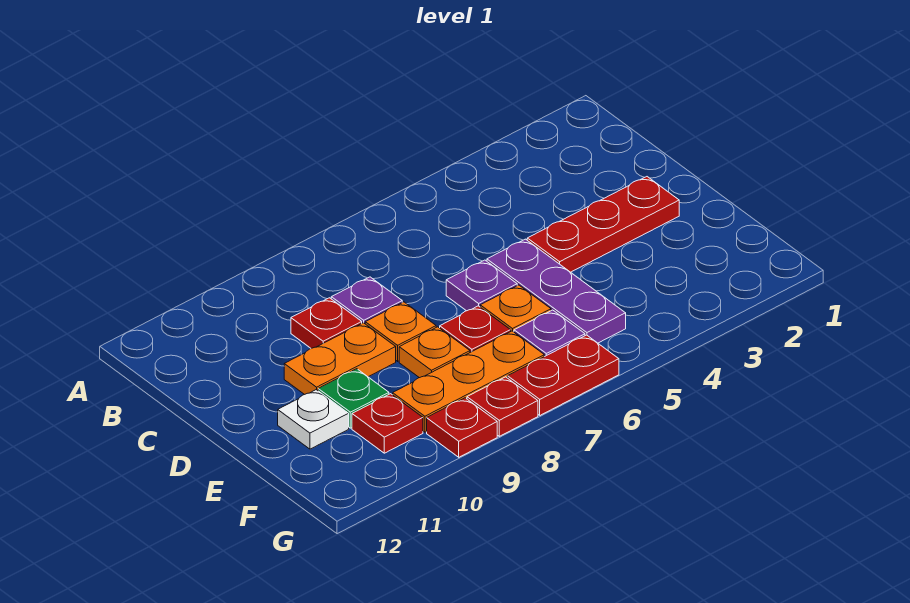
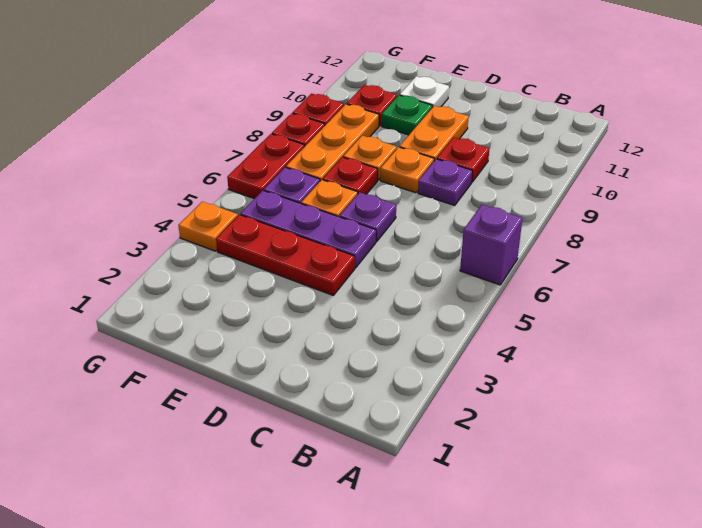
none -> purple brick A6 level 1
red plate D2:D4 level 1 -> red plate D4:F4 level 1
none -> orange plate G4 level 1

